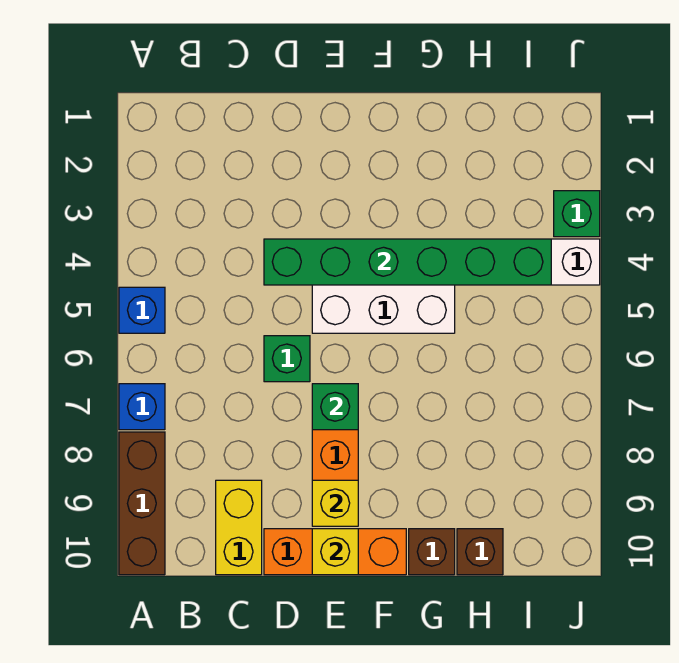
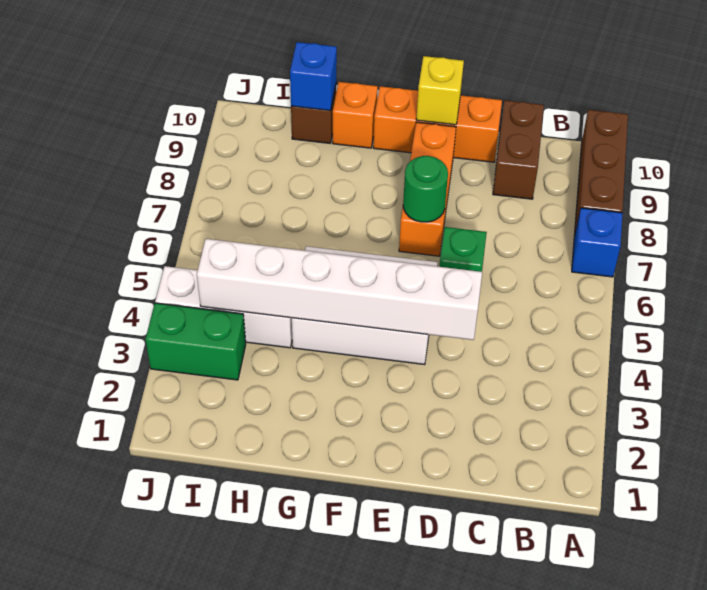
blue brick A5 level 1 -> blue brick H10 level 2
yellow brick C9:C10 level 1 -> brown brick C9:C10 level 1
green brick D4:I4 level 2 -> white brick D4:I4 level 2
green brick E7 level 2 -> green round brick E7 level 2
yellow brick E9 level 2 -> none
brown brick G10 level 1 -> orange brick G10 level 1
green brick J3 level 1 -> green brick I3:J3 level 1

